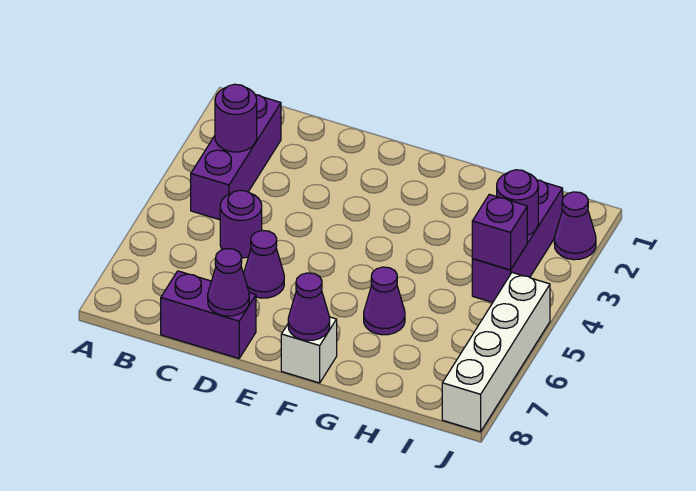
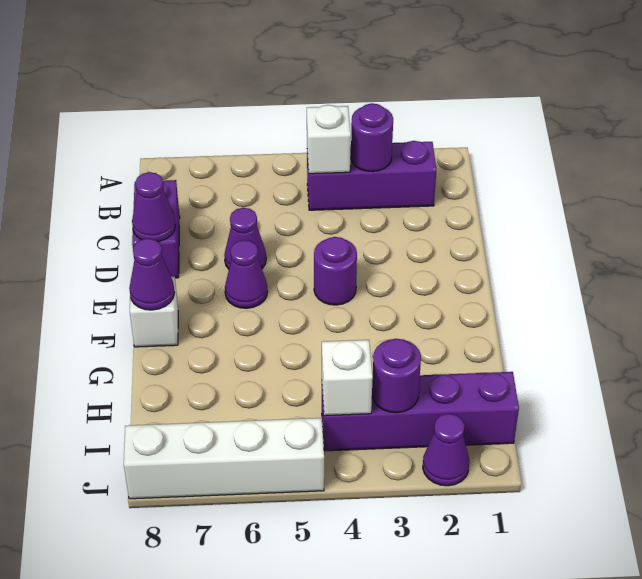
none -> white brick B4 level 2
purple round brick C5 level 1 -> purple round brick E4 level 1
purple cone G6 level 1 -> purple cone E6 level 1
purple brick I2:I4 level 1 -> purple brick I1:I4 level 1
purple brick I4 level 2 -> white brick I4 level 2

